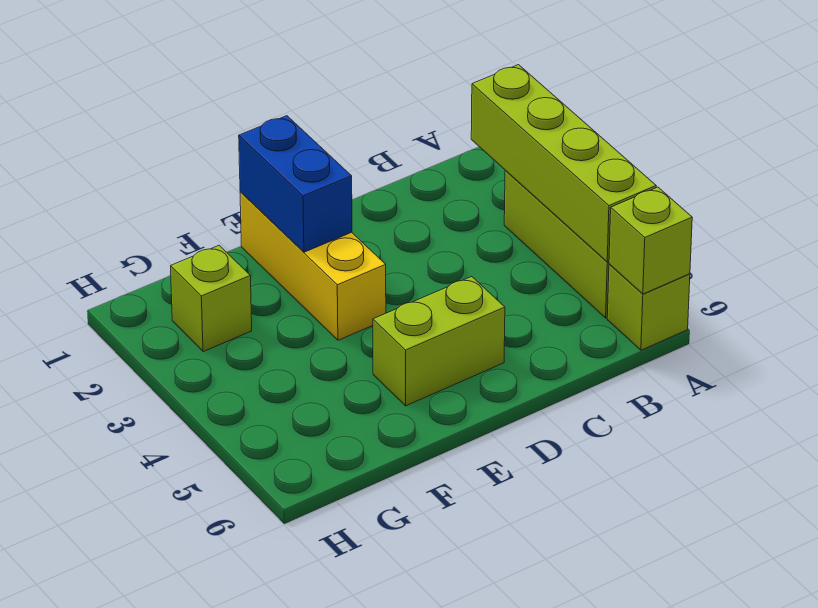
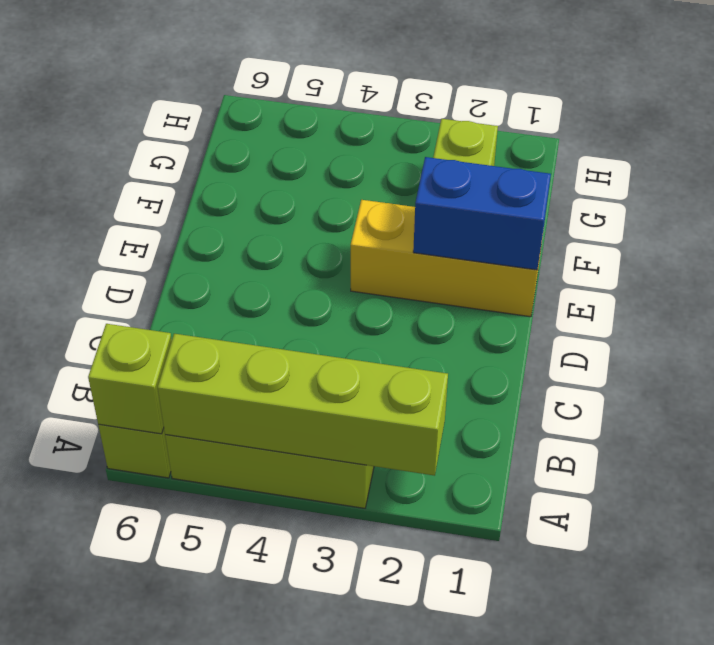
lime brick D5:E5 level 1 -> none

